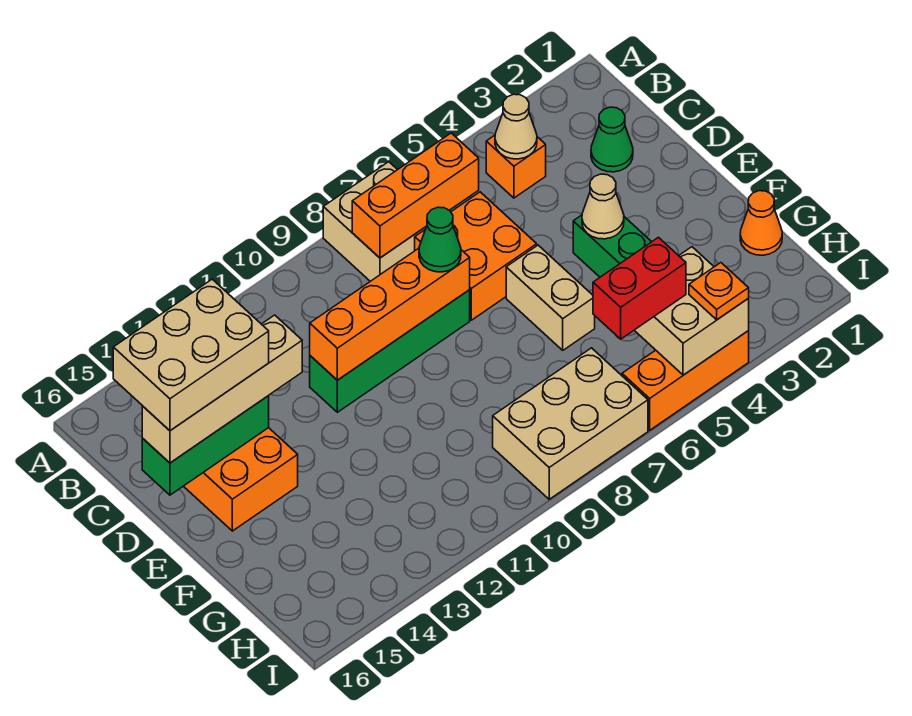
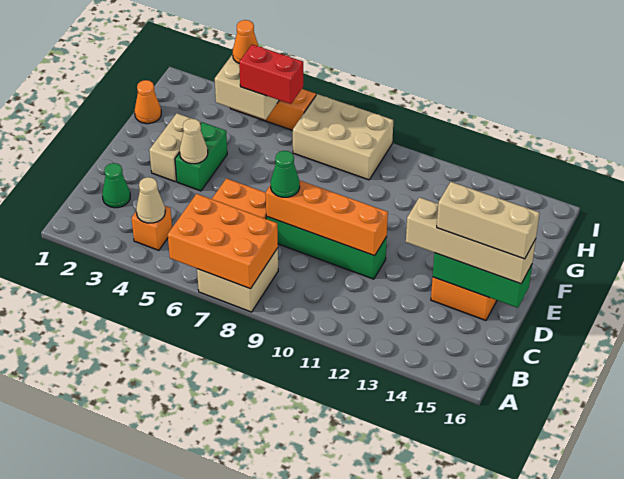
orange brick B6:B8 level 2 -> orange brick A6:B8 level 2
tan brick C14:D16 level 4 -> tan brick D14:D16 level 4
tan brick E6:F6 level 1 -> tan brick E3:F3 level 1
orange plate I4 level 3 -> orange cone I4 level 3

